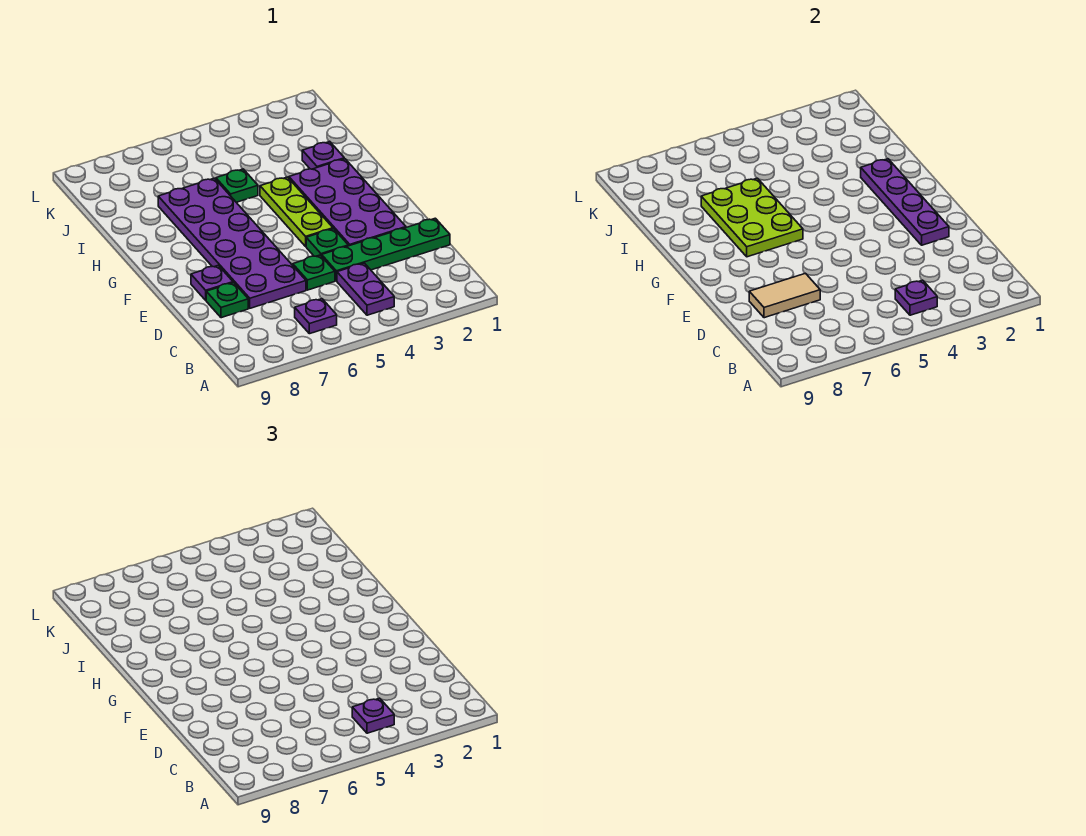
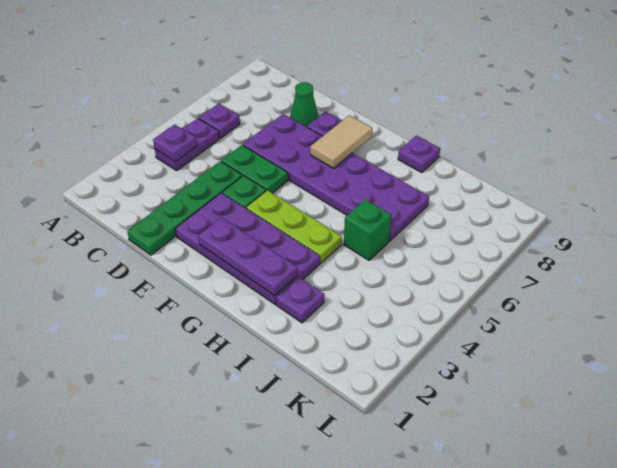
purple plate B4:C4 level 1 -> purple plate B4:B5 level 1
purple plate B4 level 3 -> purple plate H9 level 1
green plate D5 level 1 -> green plate D5:E5 level 1
tan tile D7:D8 level 2 -> tan tile F7:F8 level 2
green plate D8 level 1 -> green cone D8 level 1
purple plate E2:H2 level 2 -> purple plate F2:H2 level 2
lime plate G6:I7 level 2 -> none
green plate I5 level 1 -> green brick I5 level 1

